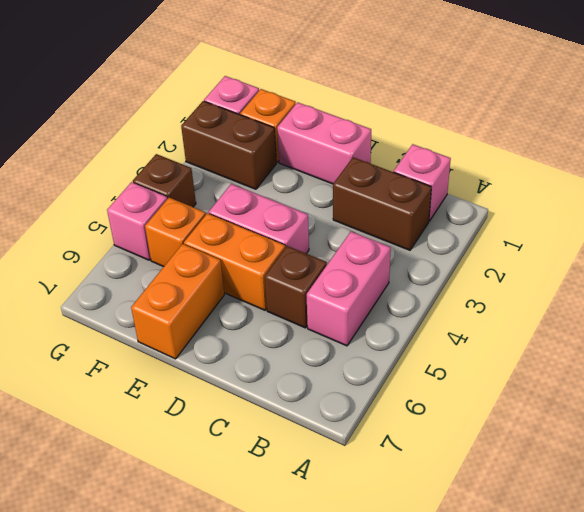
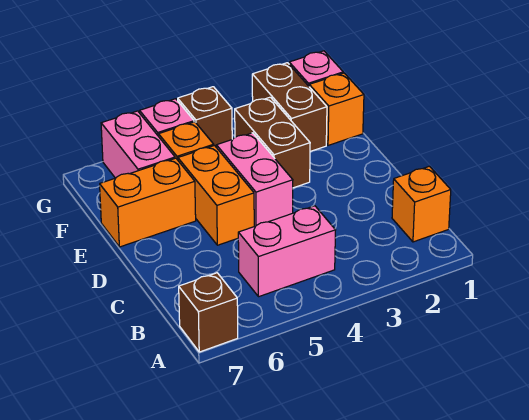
pink brick B1 level 1 -> orange brick B1 level 1
brown brick B2:C2 level 1 -> brown brick E3:F3 level 1
brown brick C5 level 1 -> brown brick A7 level 1
pink brick D1:E1 level 1 -> pink brick F6:G6 level 1

